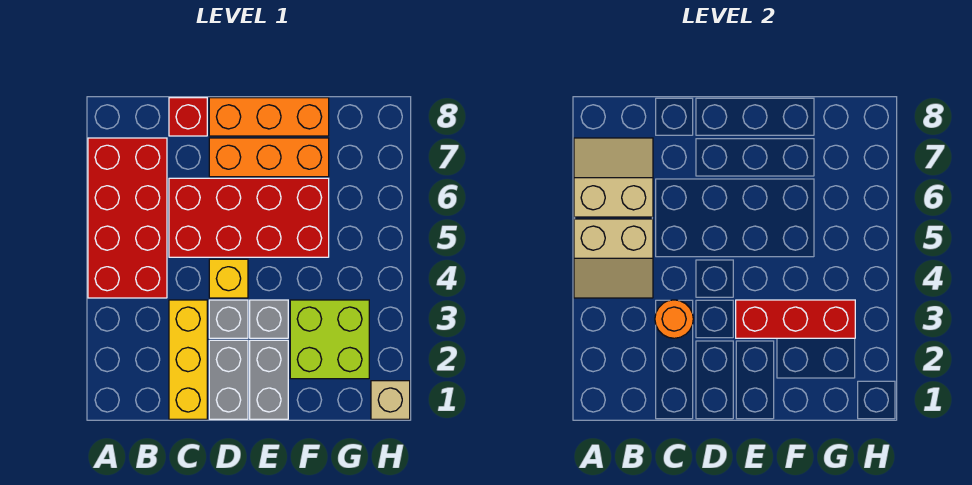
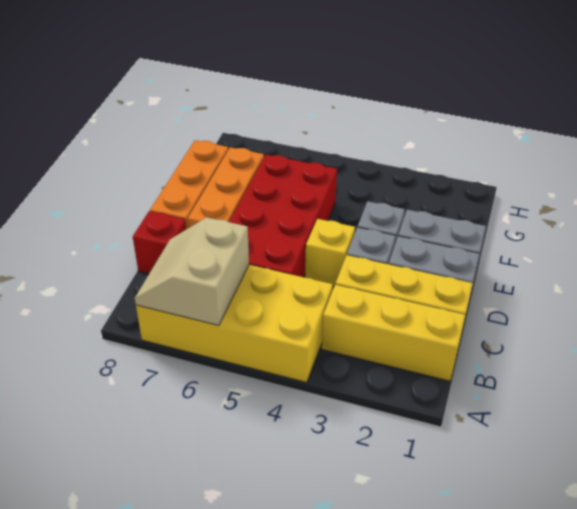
red brick A4:B7 level 1 -> yellow brick A4:B7 level 1
tan slope A4:B5 level 2 top 5 -> none
none -> yellow brick B1:B3 level 1
orange round brick C3 level 2 -> none
red brick E3:G3 level 2 -> none
lime brick F2:G3 level 1 -> none
tan brick H1 level 1 -> none

